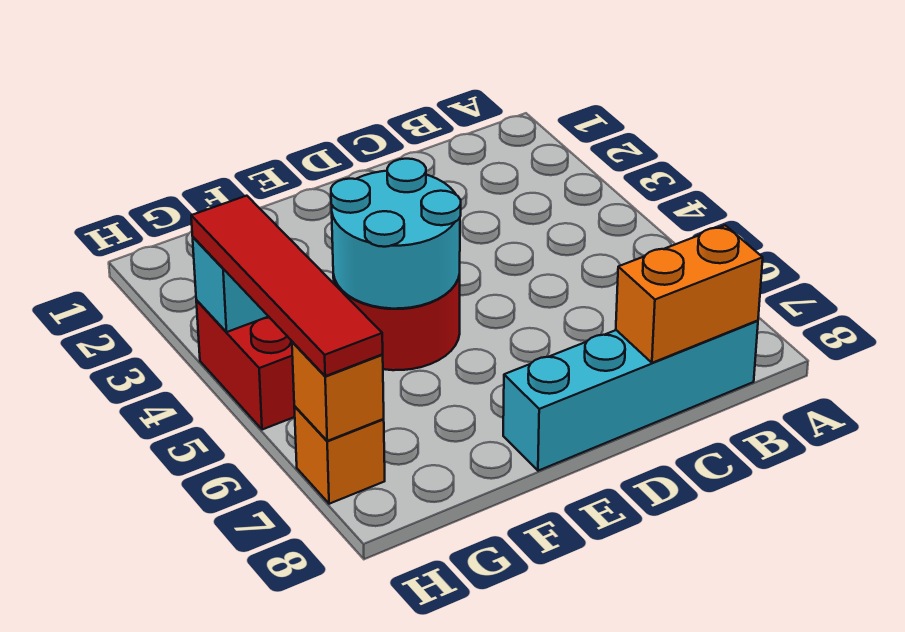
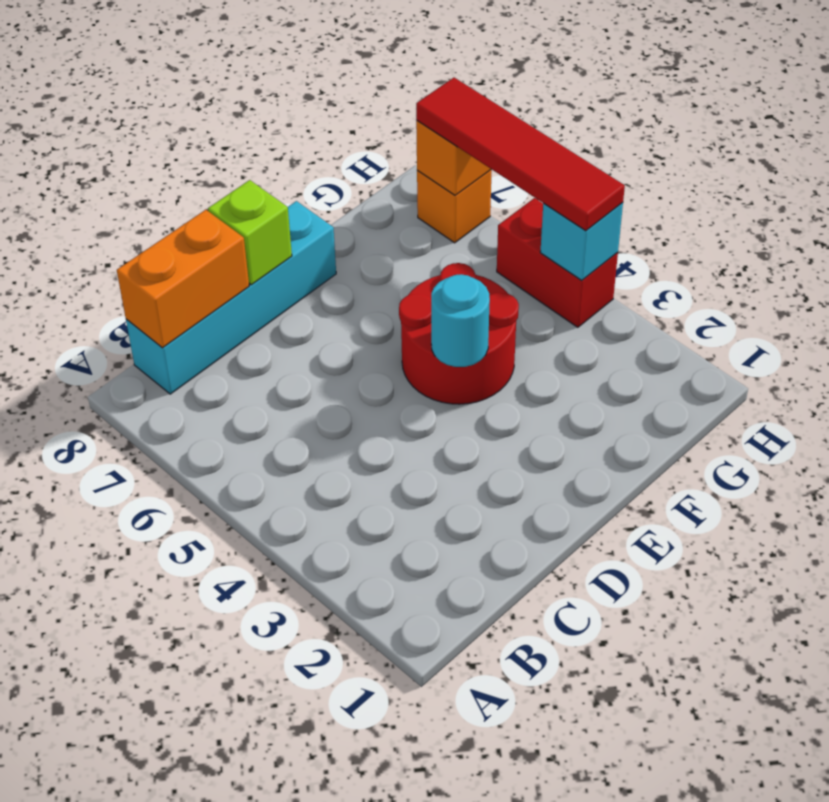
none -> lime brick D8 level 2
cyan round brick E4:F5 level 2 -> cyan round brick E4 level 2

